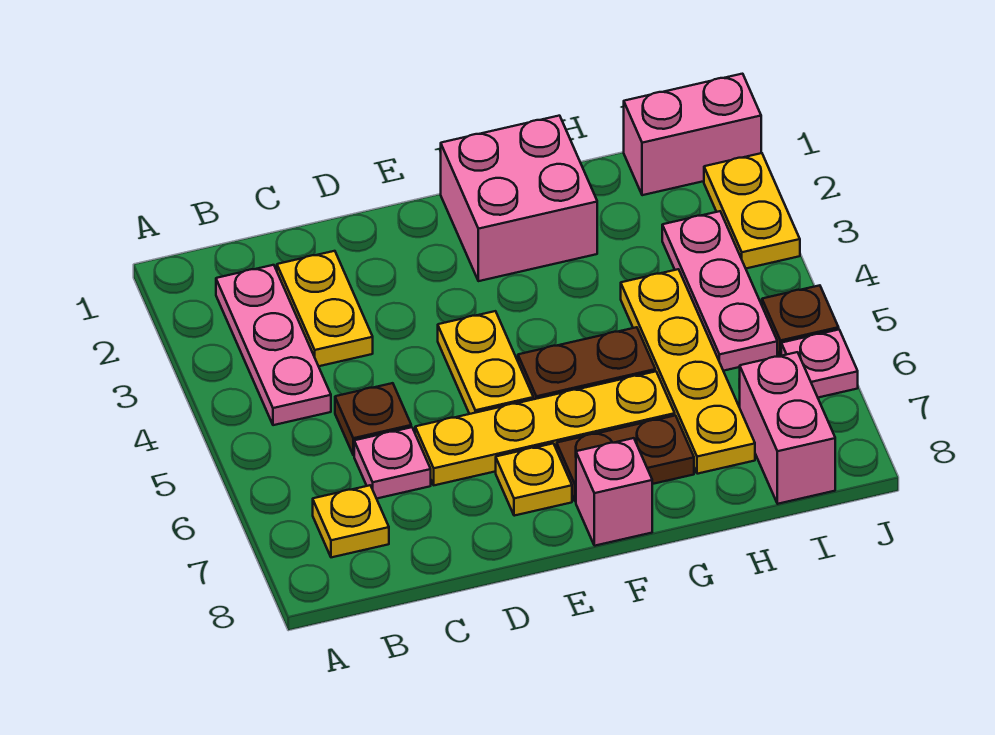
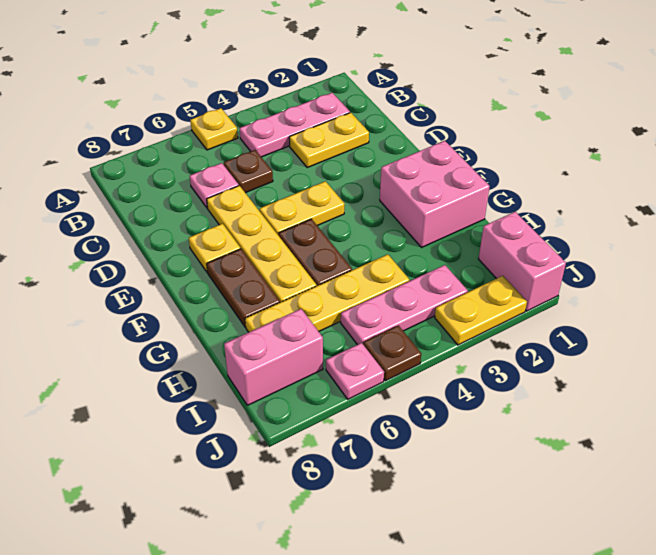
yellow plate B7 level 1 -> yellow plate A5 level 1
pink brick F8 level 1 -> none

